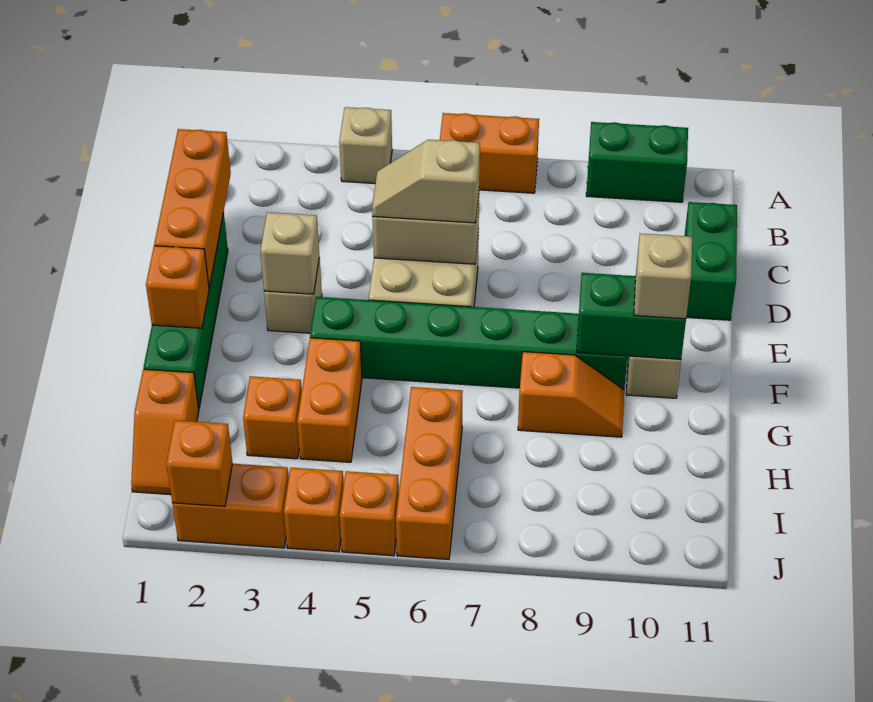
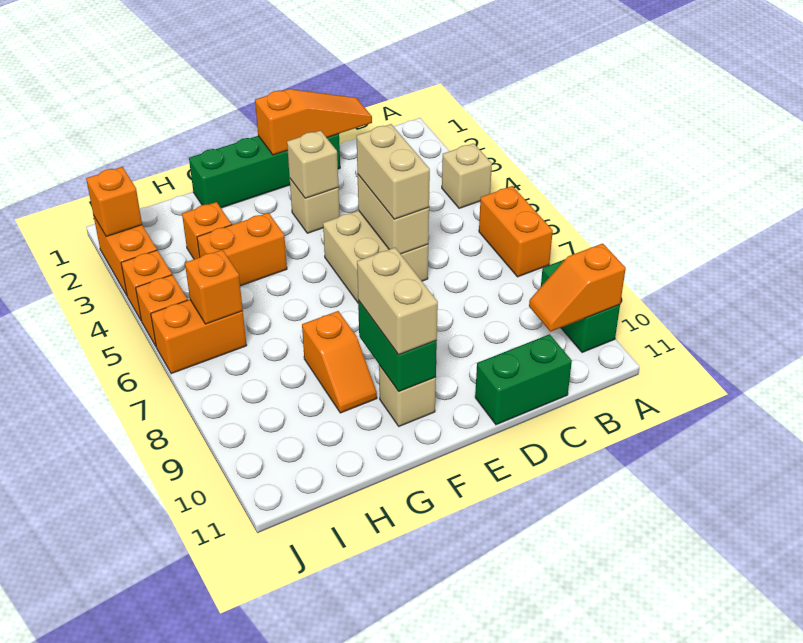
orange brick C1:E1 level 2 -> orange slope C1:E1 level 2 top E
tan slope D5:D6 level 3 top 6 -> tan brick D5:D6 level 3
orange brick F1 level 2 -> orange brick I6 level 2
green brick F4:F9 level 1 -> none
tan brick F10 level 3 -> tan brick F9:F10 level 3
orange slope H1:I1 level 1 top H -> orange slope A10:B10 level 2 top A
orange brick H6:J6 level 1 -> orange brick I6:J6 level 1

